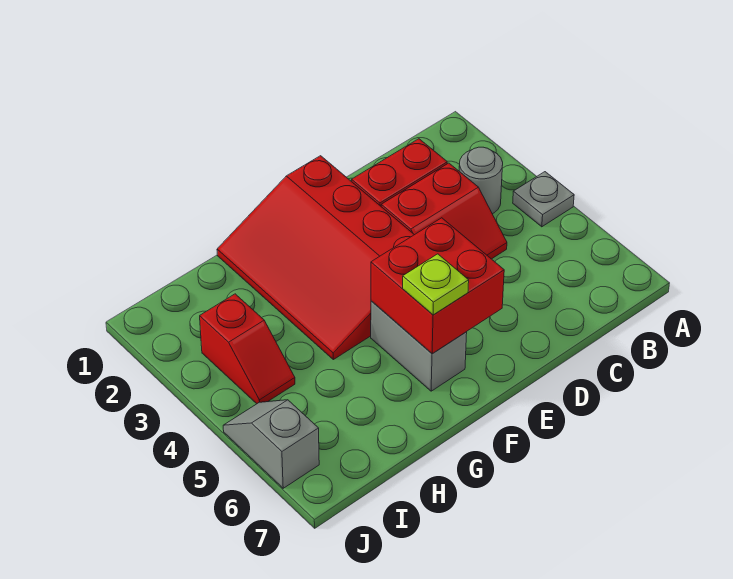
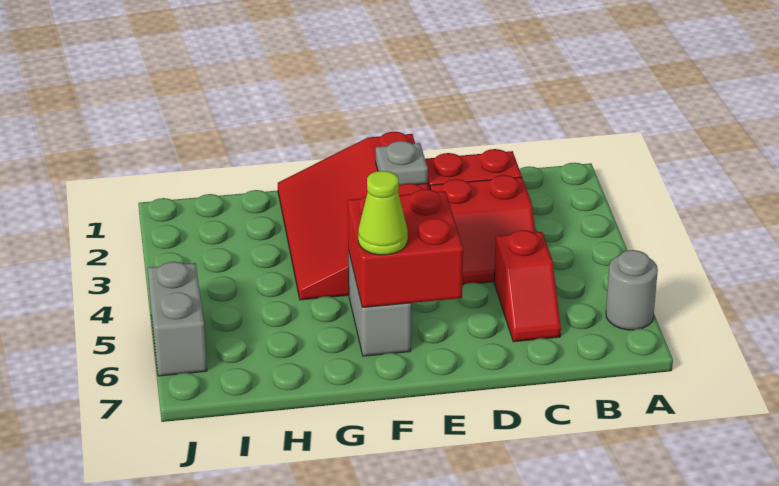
grey plate A4 level 1 -> grey plate E2 level 2
grey round brick B3 level 1 -> grey round brick A6 level 1
lime plate F6 level 3 -> lime cone F6 level 3
red slope I3:I4 level 1 top 3 -> red slope C5:C6 level 1 top 5
grey slope J5:J6 level 1 top 6 -> grey brick J5:J6 level 1

